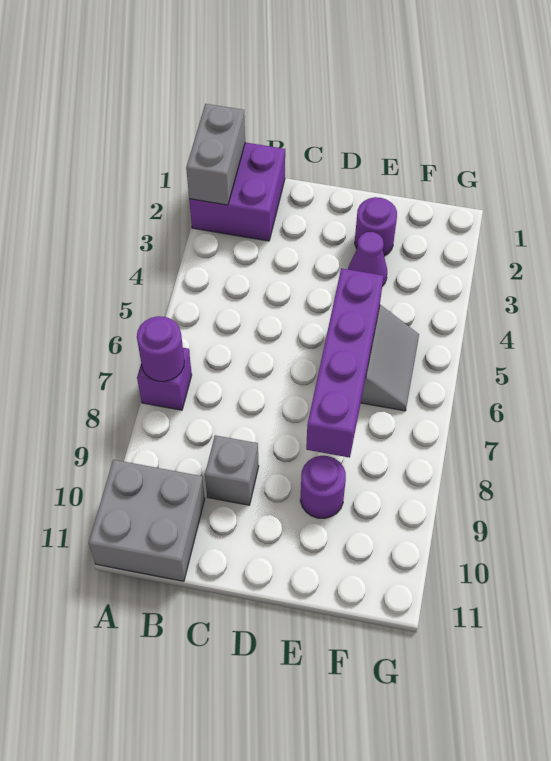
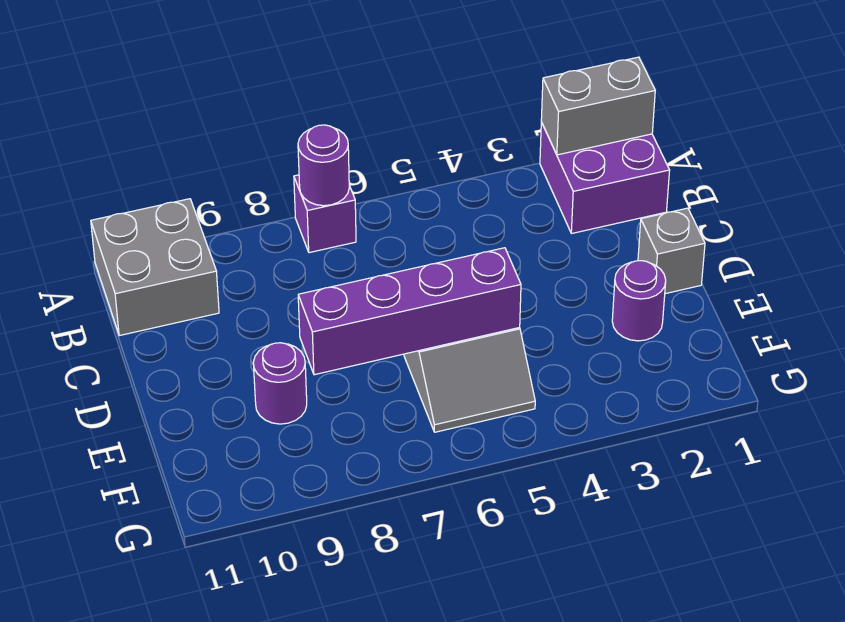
grey brick C9 level 1 -> grey brick D1 level 1
purple cone E3 level 1 -> none

